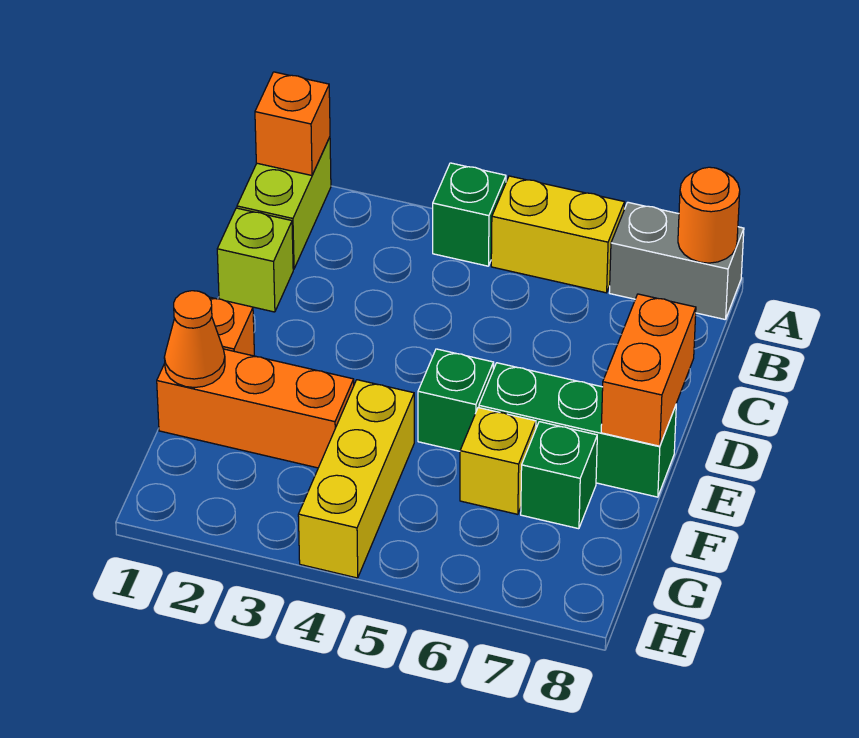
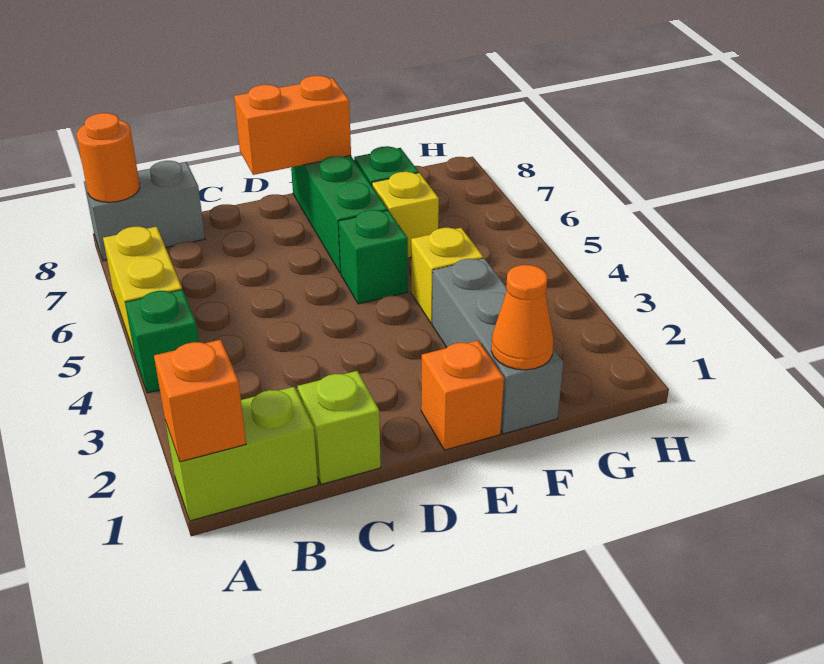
grey brick A7:A8 level 1 -> grey brick A8:B8 level 1
orange brick F1:F3 level 1 -> grey brick F1:F3 level 1
yellow brick F4:H4 level 1 -> yellow brick F4 level 1

